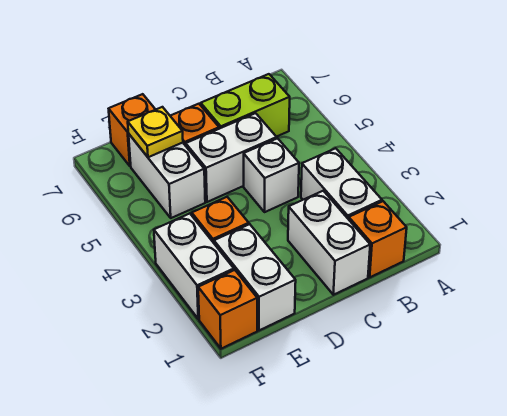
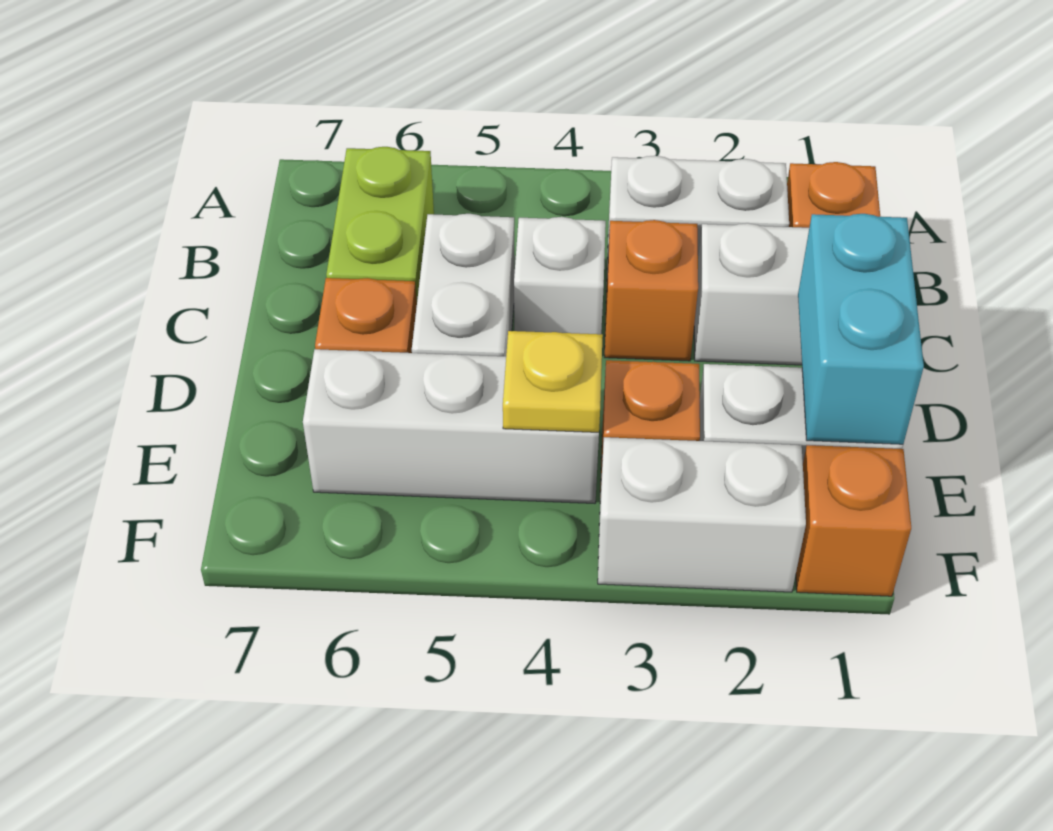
none -> cyan brick D1:E1 level 2
white brick E5:E6 level 1 -> white brick E4:E6 level 1
yellow plate E6 level 2 -> yellow plate E4 level 2
orange brick E7 level 1 -> orange brick C3 level 1

